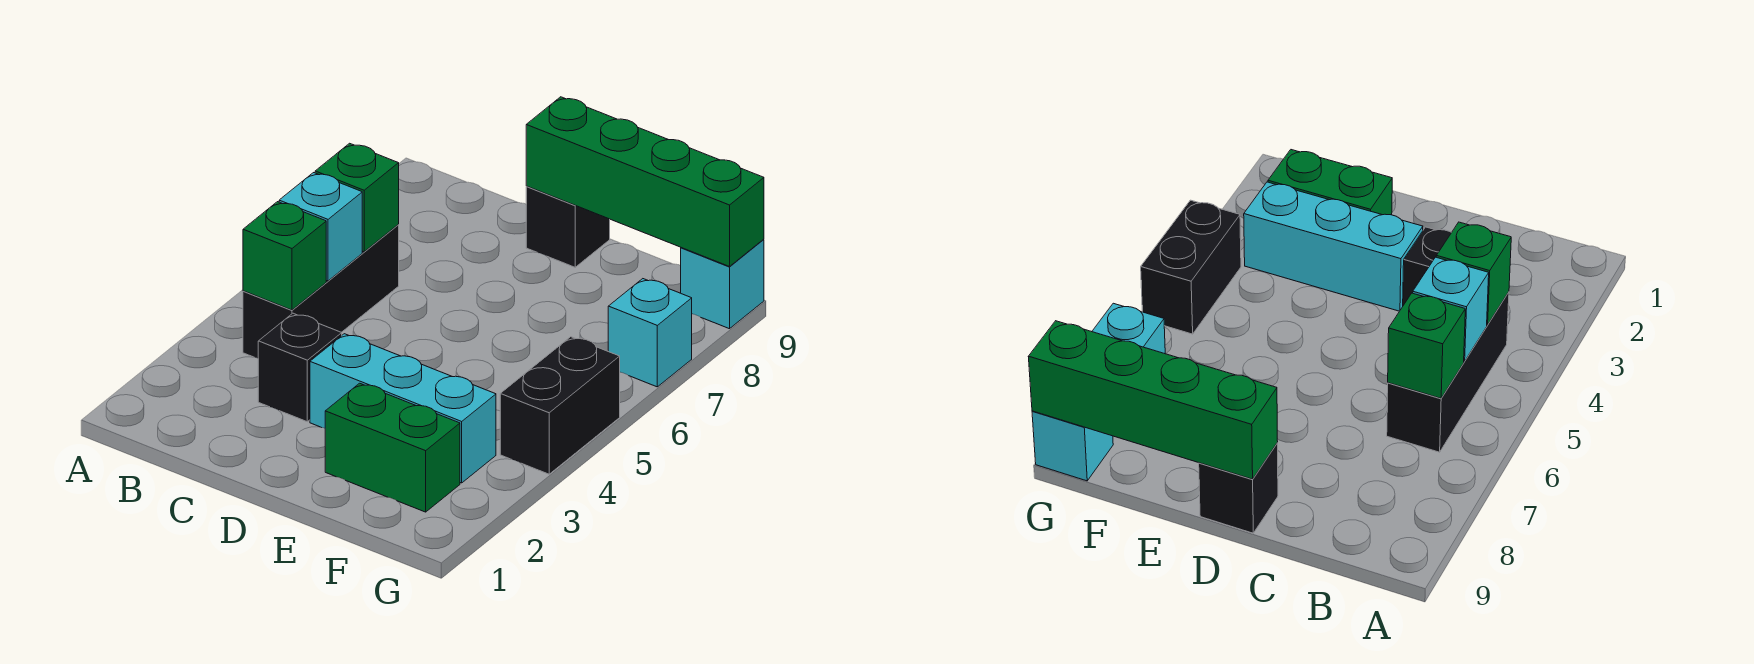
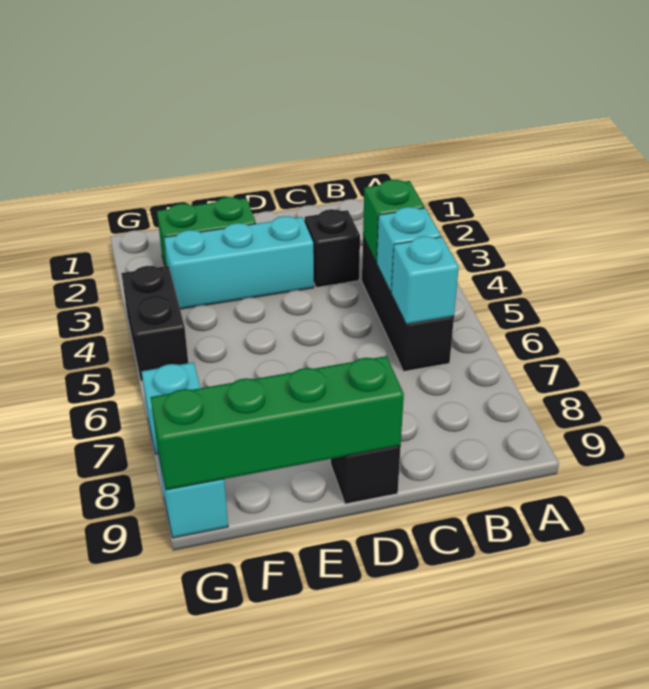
green brick B6 level 2 -> cyan brick B6 level 2

